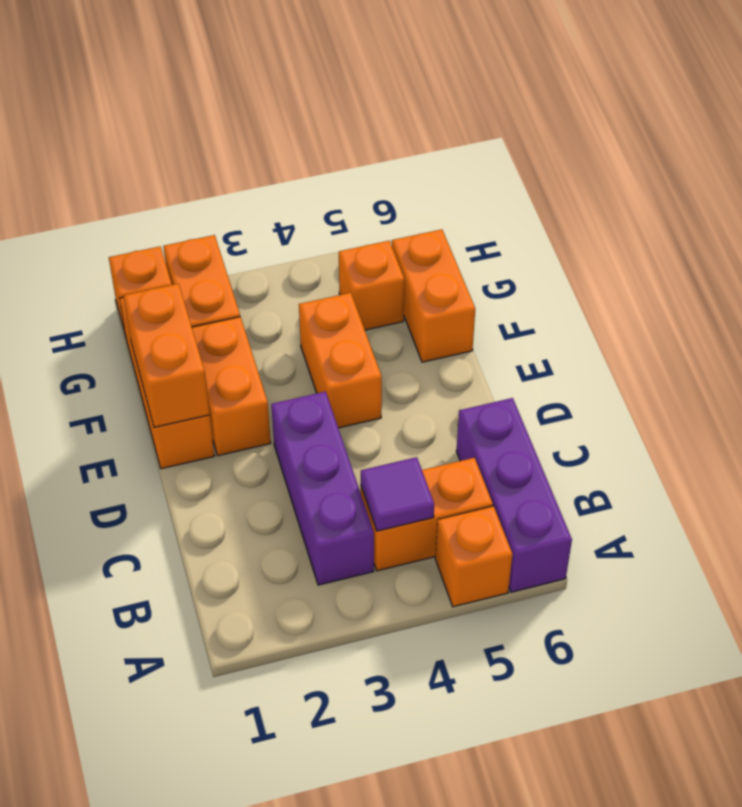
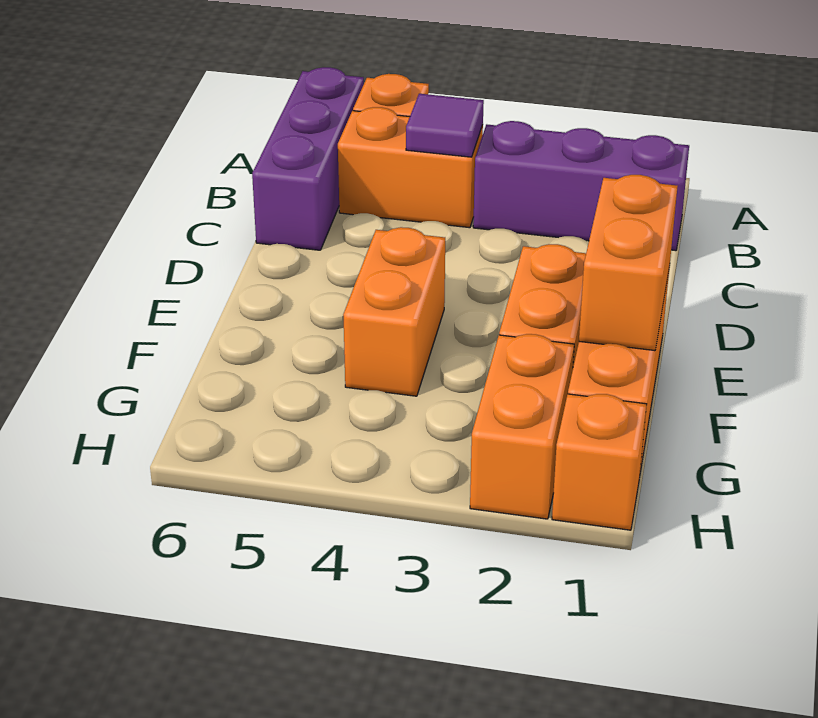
purple brick B3:D3 level 1 -> purple brick B1:B3 level 1
orange brick F6:G6 level 1 -> none
orange brick G5 level 1 -> none

